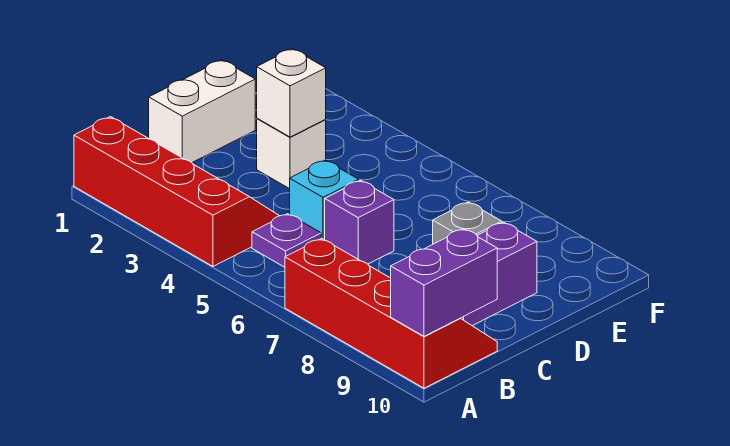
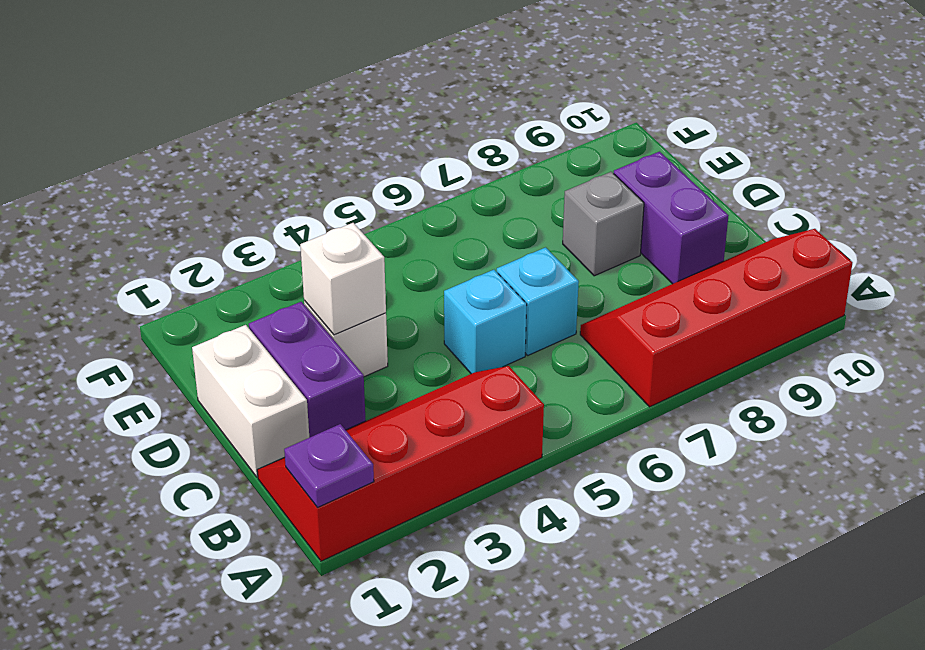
purple brick A10:B10 level 2 -> purple brick C2:D2 level 1
purple plate B5 level 1 -> purple plate A1 level 2
purple brick C6 level 1 -> cyan brick C6 level 1

